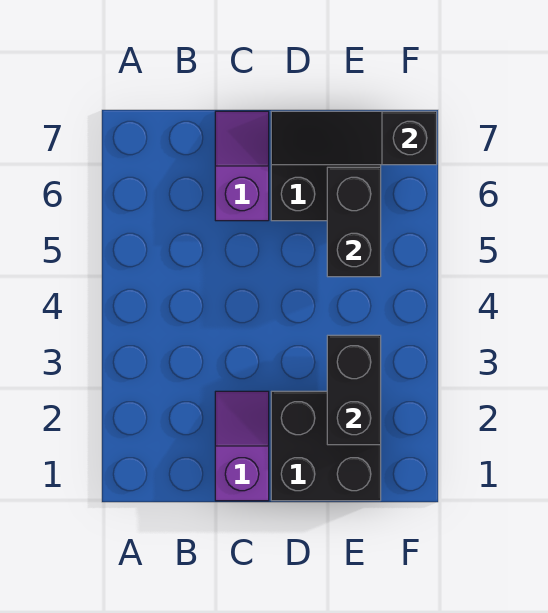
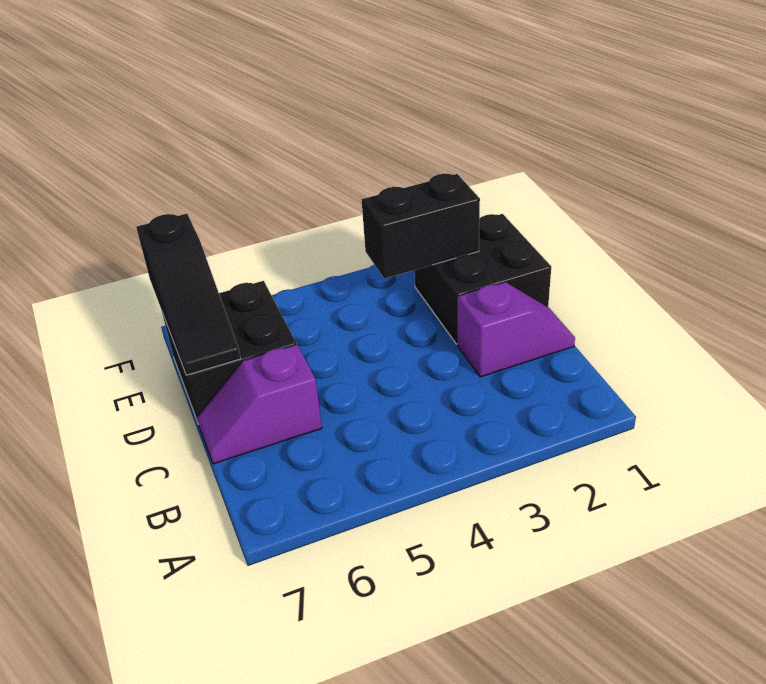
purple slope C1:C2 level 1 top 1 -> purple slope C1:C2 level 1 top 2
black brick E5:E6 level 2 -> none

